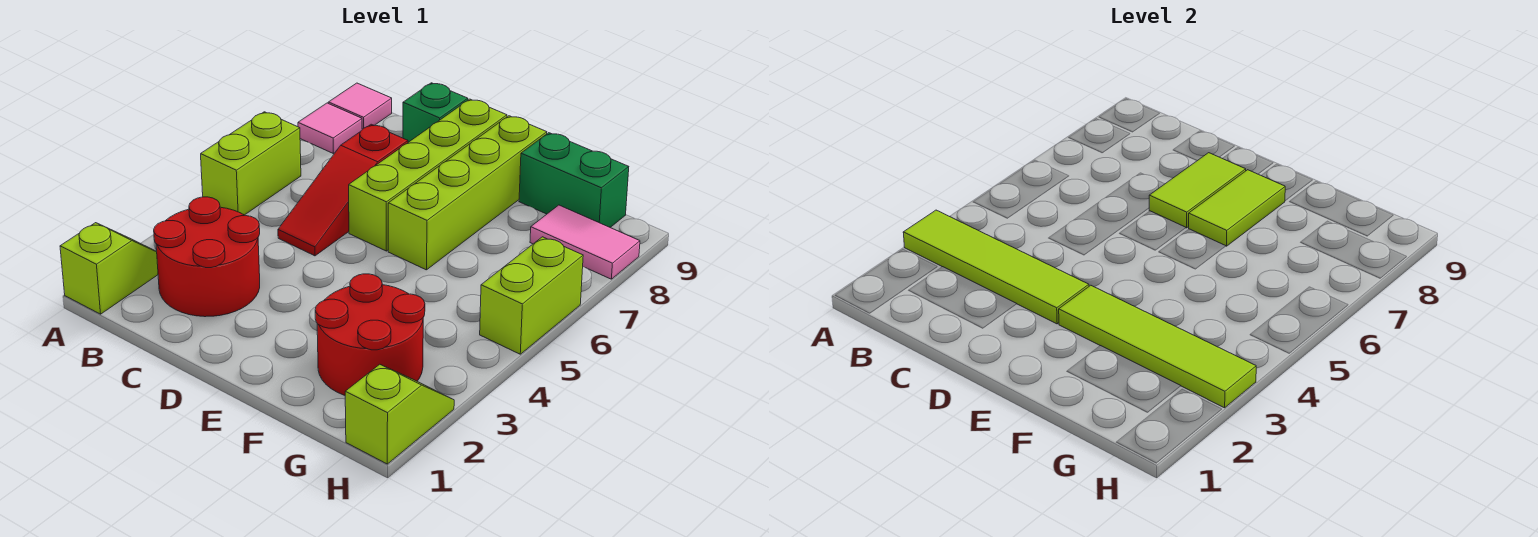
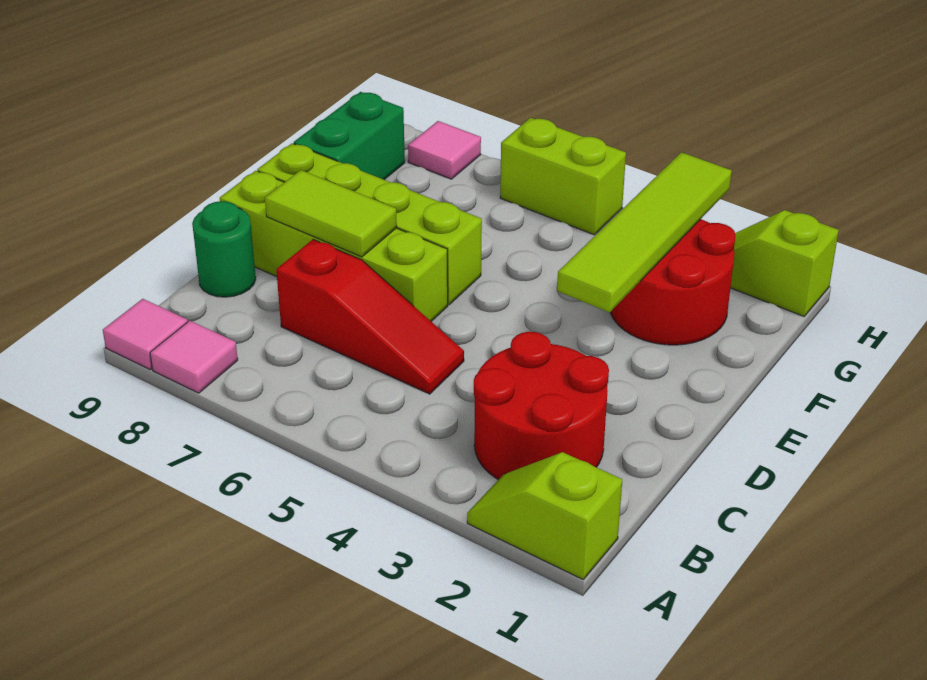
lime tile A3:D3 level 2 -> none
lime brick A5:A6 level 1 -> none
green brick C9 level 1 -> green round brick C9 level 1
lime tile E7:E8 level 2 -> none
pink tile G8:H8 level 1 -> pink tile H8 level 1

